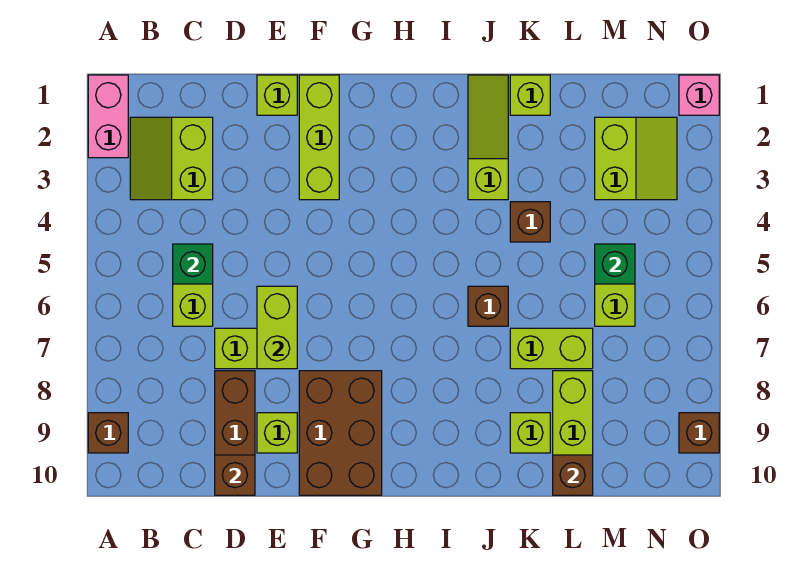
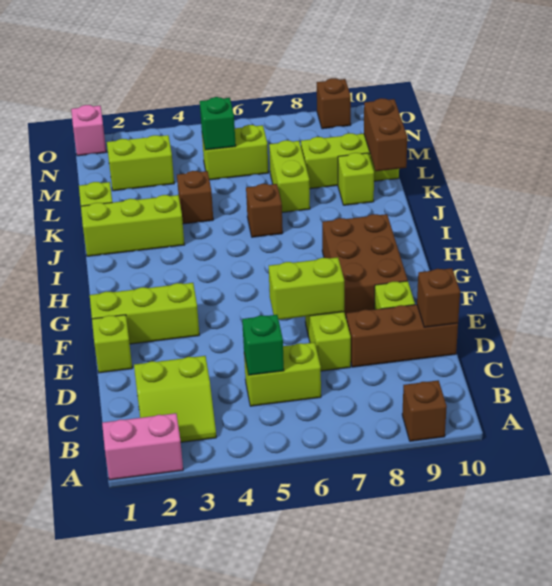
brown brick F8:G10 level 1 -> brown brick F8:H9 level 1
lime slope J1:J3 level 1 top 3 -> lime brick J1:J3 level 1
brown brick L10 level 2 -> brown brick K10:L10 level 2

